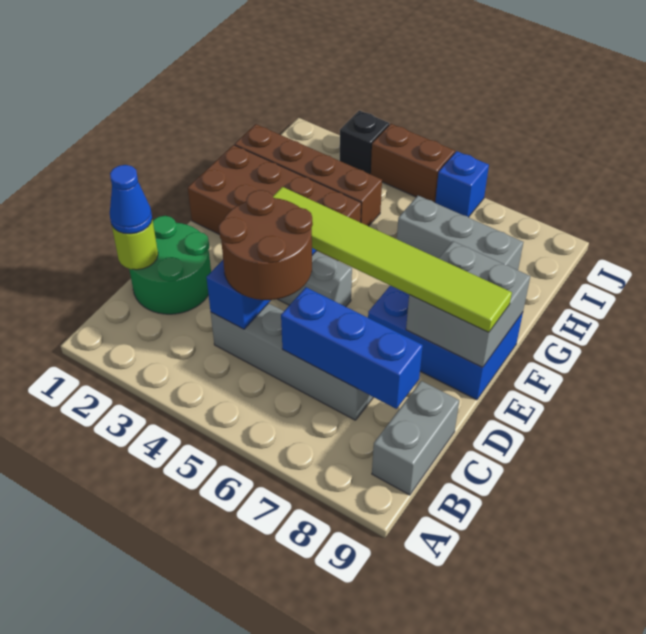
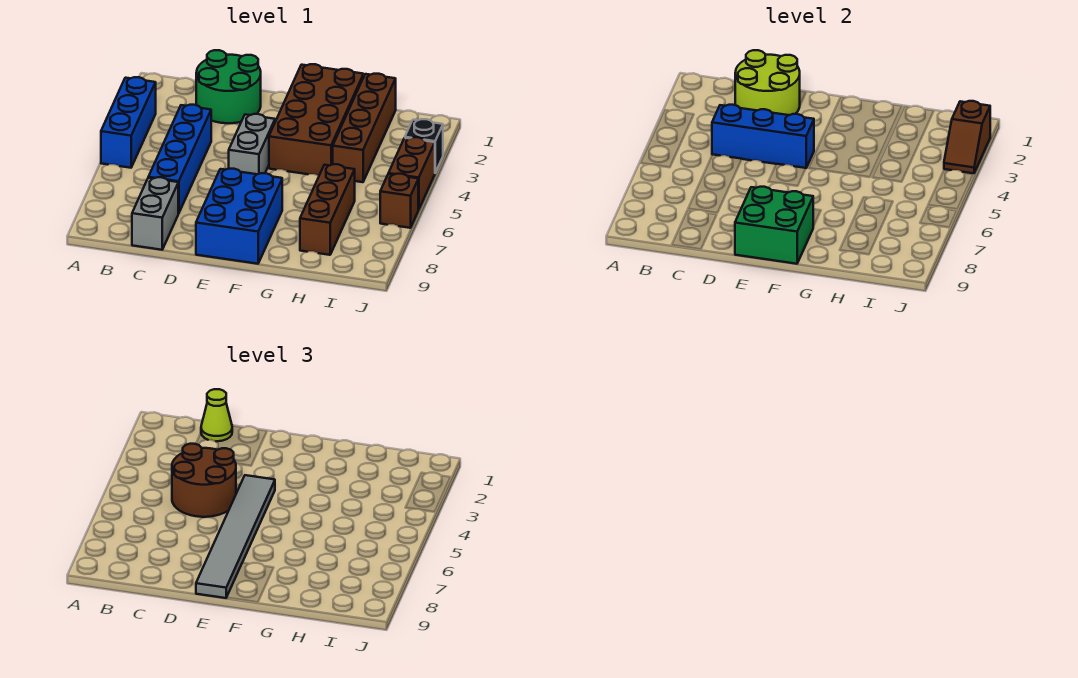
grey brick B9:C9 level 1 -> grey brick C8:C9 level 1
lime round brick C1 level 2 -> lime round brick C1:D2 level 2
blue cone C1 level 3 -> lime cone C1 level 3
grey brick C4:C7 level 1 -> blue brick C4:C7 level 1
blue brick C6:C8 level 2 -> blue brick A3:A5 level 1
lime tile E4:E9 level 3 -> grey tile E4:E9 level 3
grey brick E8:F9 level 2 -> green brick E8:F9 level 2
grey brick H6:H8 level 1 -> brown brick H6:H8 level 1
none -> brown slope J2:J3 level 2 top 2
blue brick J6 level 1 -> brown brick J6 level 1

